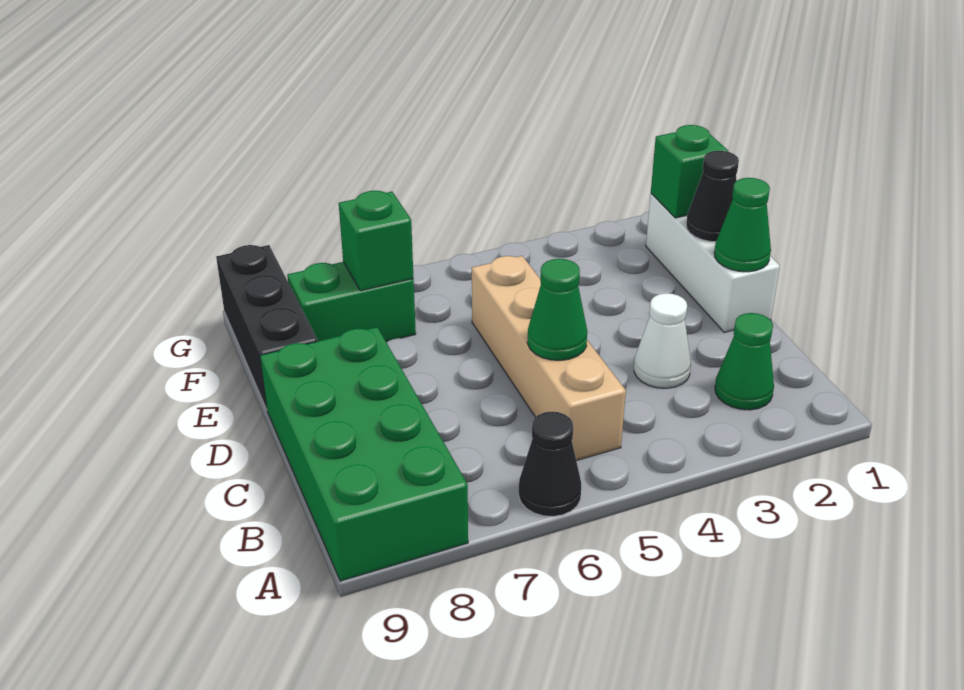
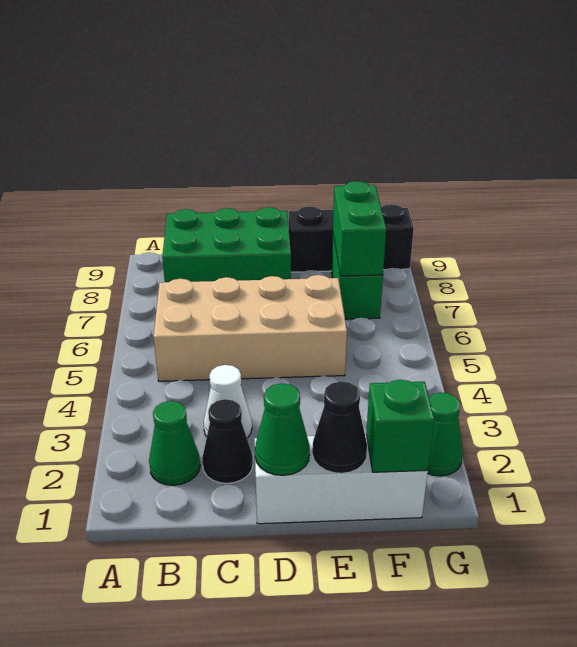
black cone A6 level 1 -> black cone C2 level 1
green brick A8:D9 level 1 -> green brick B8:D9 level 1
tan brick B5:E5 level 1 -> tan brick B5:E6 level 1
green cone C5 level 2 -> green cone G2 level 1
green brick F7 level 2 -> green brick F7:F8 level 2

